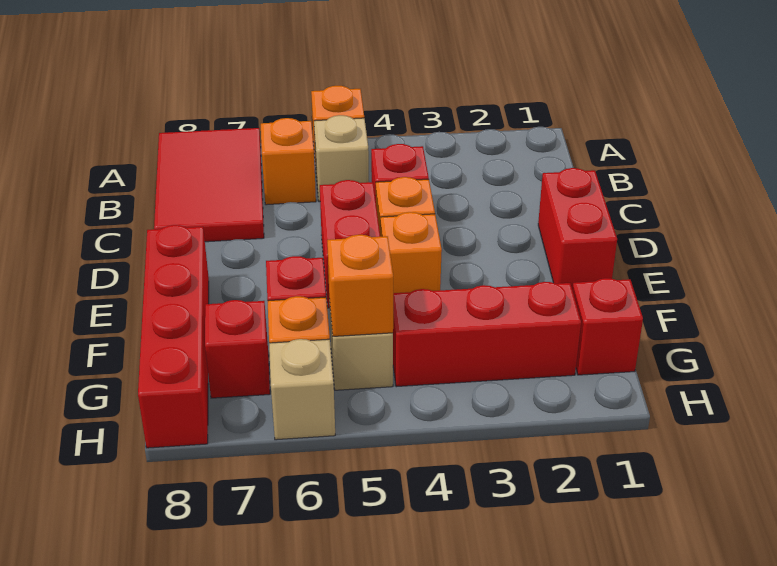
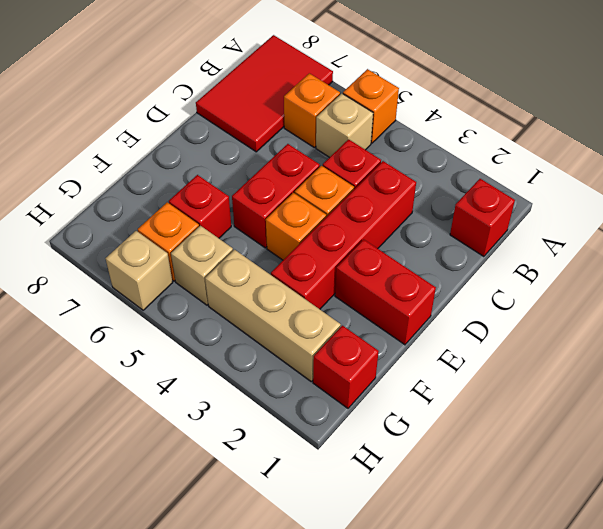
red brick D1:E1 level 1 -> red brick E1:E2 level 1
red brick E8:H8 level 1 -> red brick C3:F3 level 1
red brick G2:G4 level 1 -> tan brick G2:G4 level 1
orange brick G5 level 2 -> none
red brick G7 level 1 -> red brick B1 level 1

